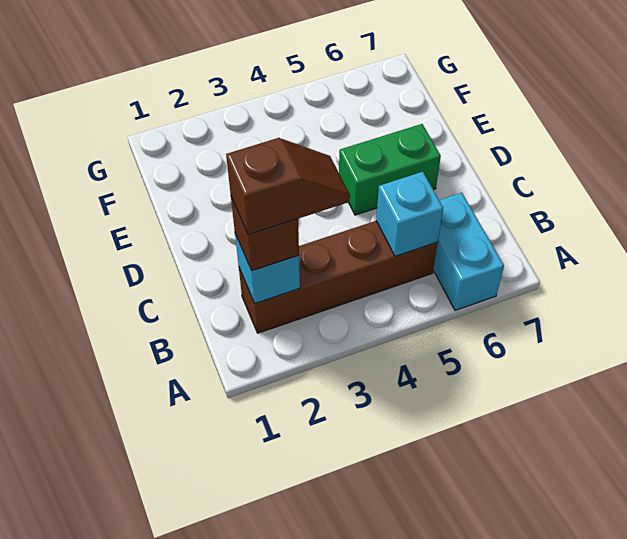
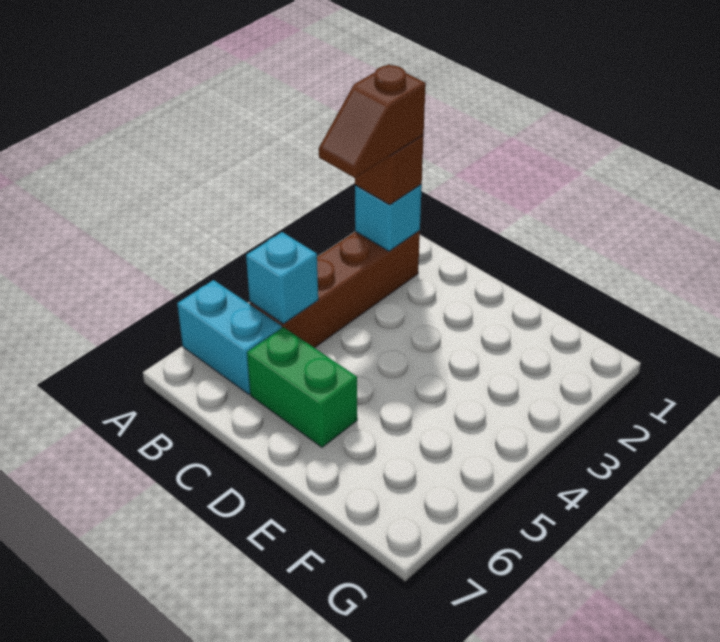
green brick D5:D6 level 1 -> green brick C6:D6 level 1

